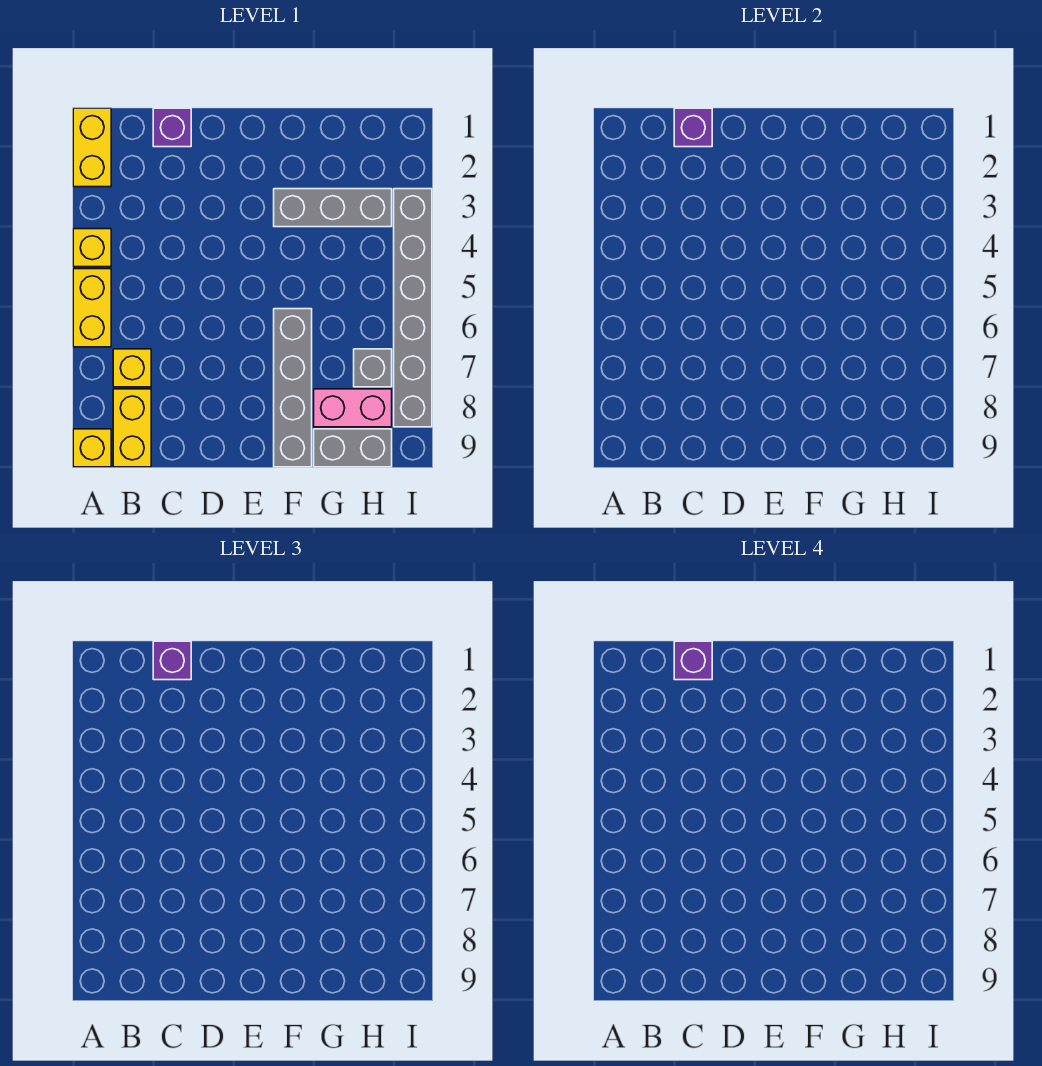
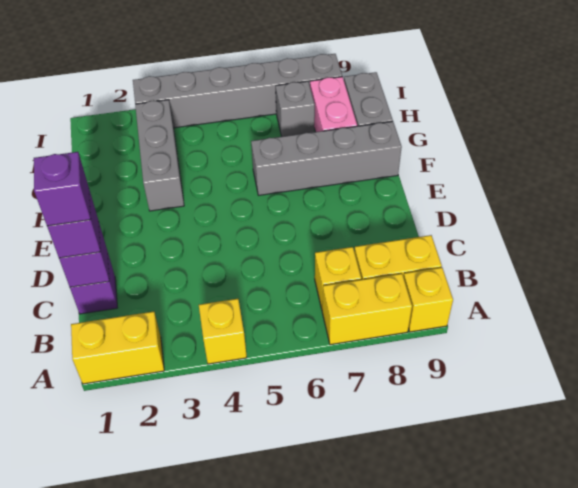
yellow brick A5:A6 level 1 -> yellow brick A7:A8 level 1

